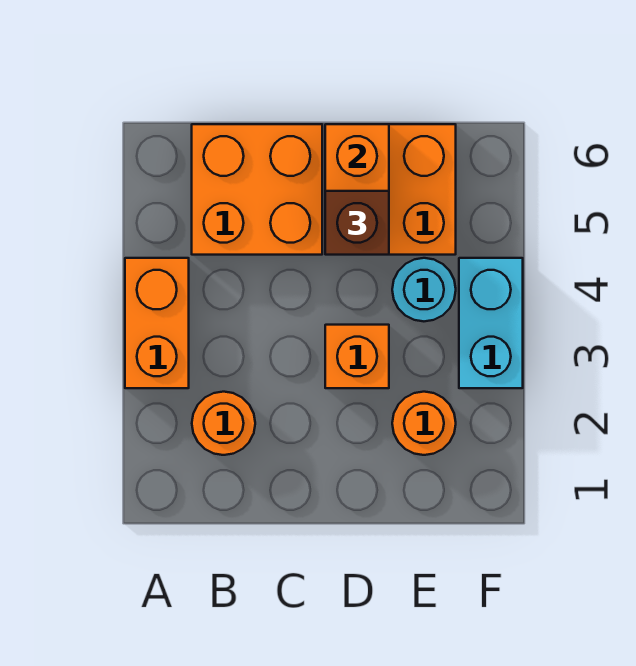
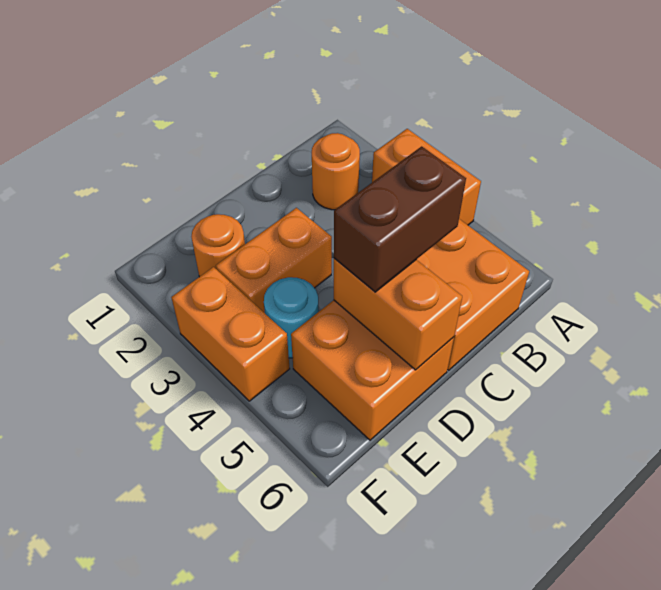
orange brick D3 level 1 -> orange brick D3:E3 level 1
brown brick D5 level 3 -> brown brick C5:D5 level 3
cyan brick F3:F4 level 1 -> orange brick F3:F4 level 1

